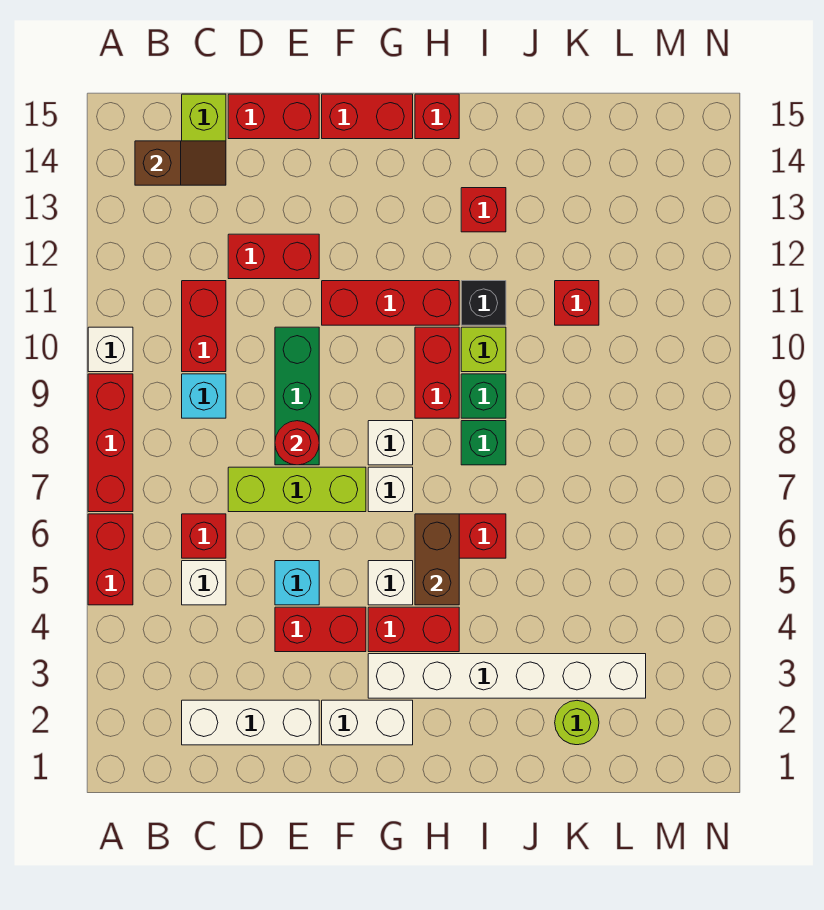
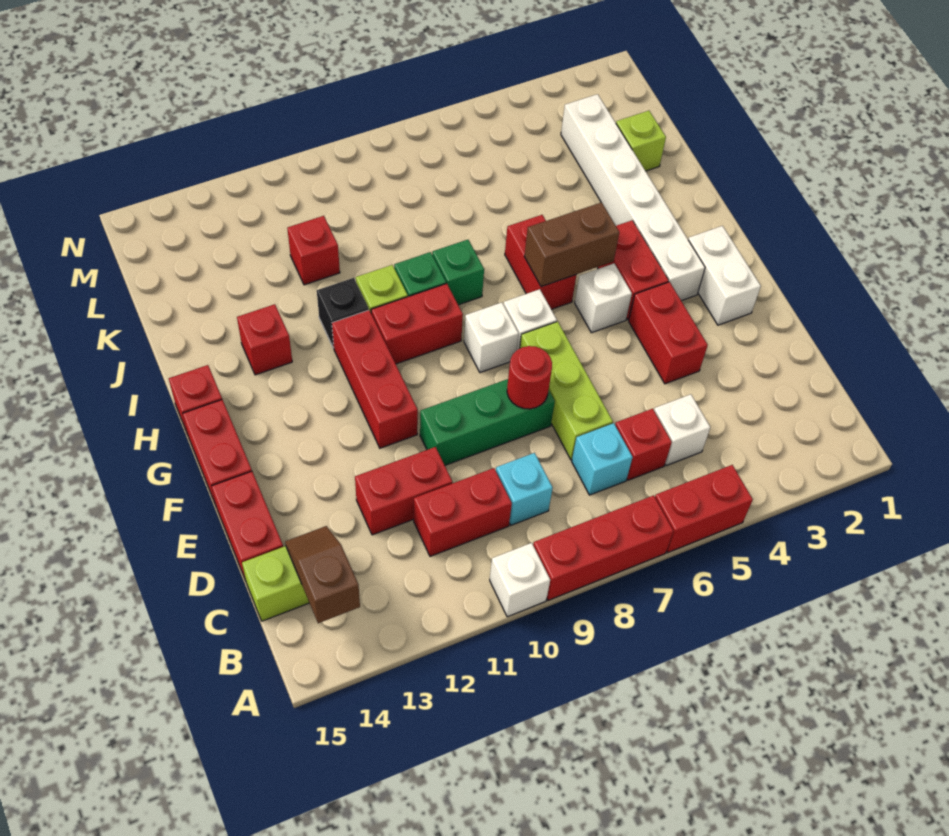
white brick C2:E2 level 1 -> none
red brick D12:E12 level 1 -> red brick D11:D12 level 1
cyan brick E5 level 1 -> cyan brick C7 level 1
lime round brick K2 level 1 -> lime brick K2 level 1

